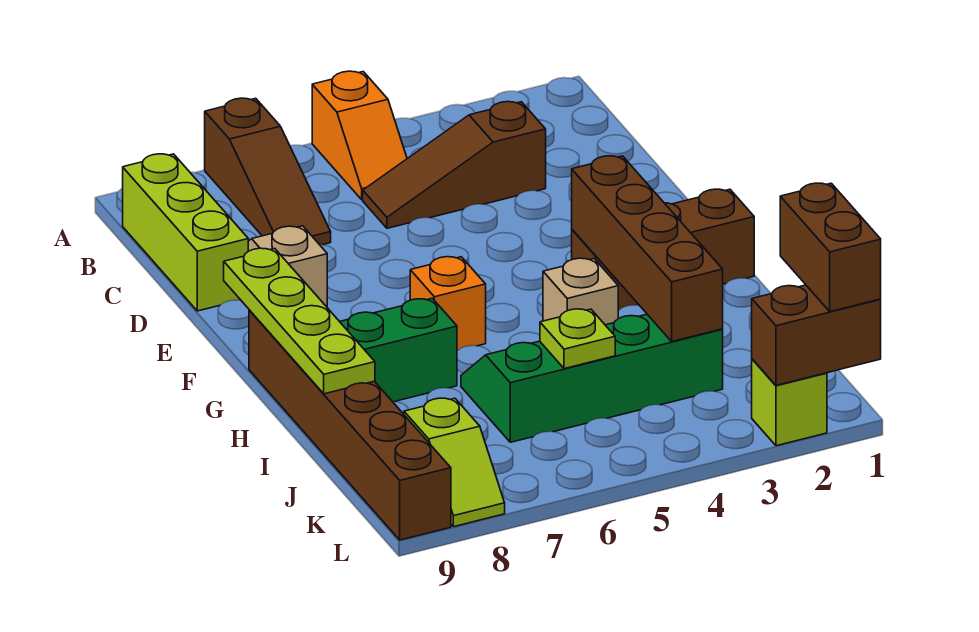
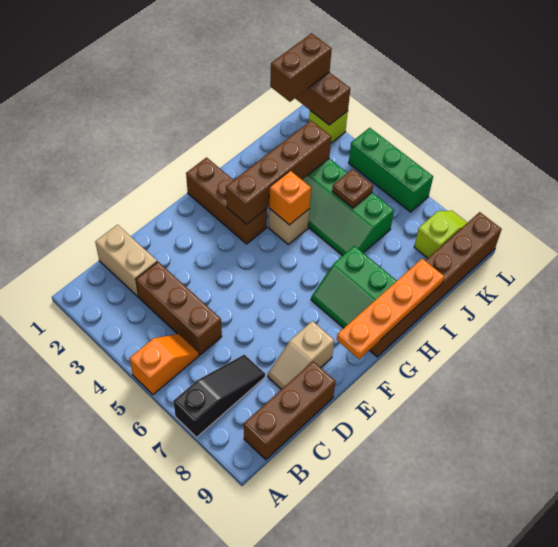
brown slope A7:C7 level 1 top A -> black slope A7:C7 level 1 top A
lime brick B9:D9 level 1 -> brown brick B9:D9 level 1
none -> tan brick C1:C2 level 1
brown slope C3:C5 level 1 top 3 -> brown brick C3:C5 level 1
lime plate F9:I9 level 2 -> orange plate F9:I9 level 2
orange brick G6 level 1 -> orange brick H4 level 2
lime plate J5 level 2 -> brown plate J5 level 2
none -> green brick L4:L6 level 1

